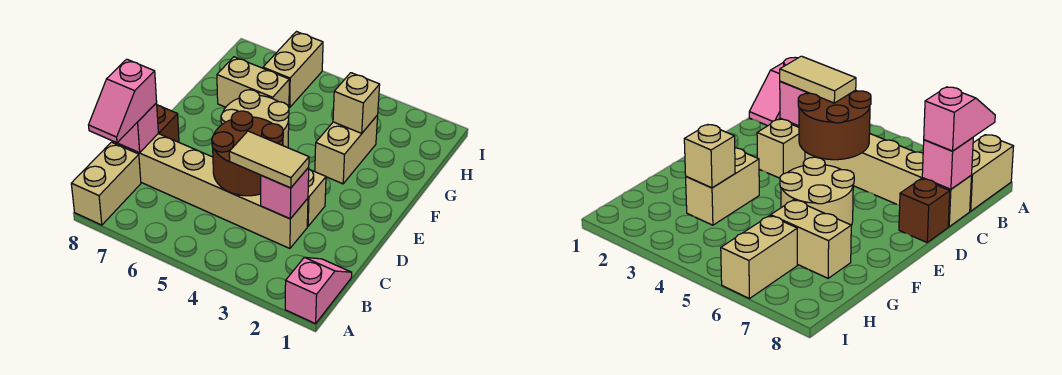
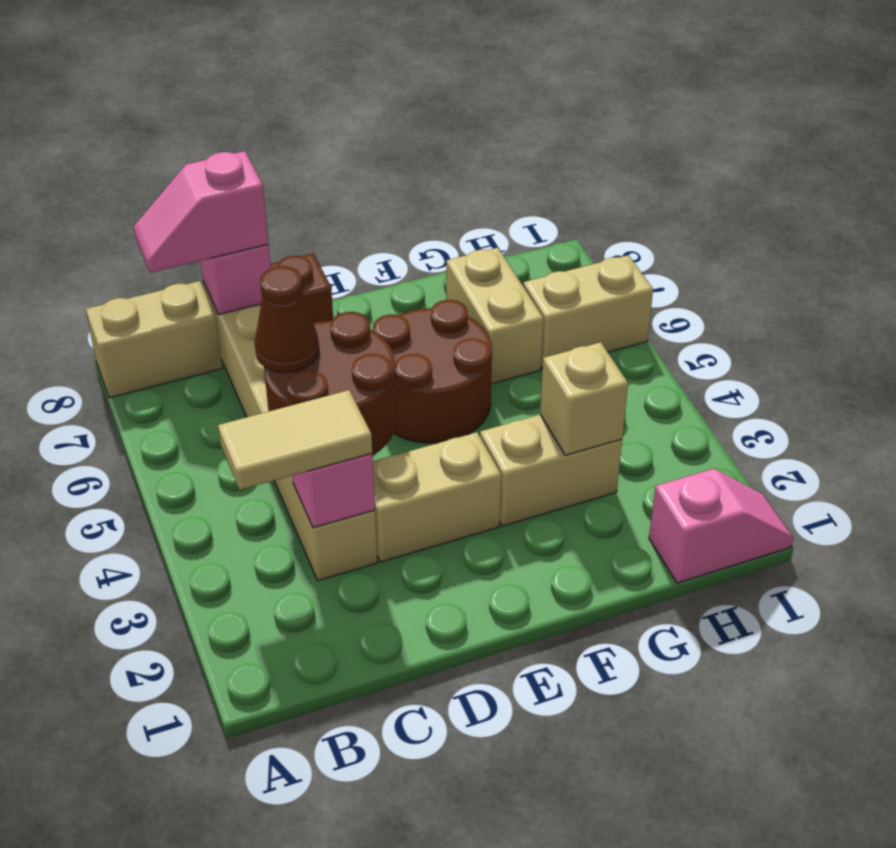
pink slope A1:B1 level 1 top A -> pink slope H1:I1 level 1 top H
tan tile C3:C4 level 3 -> tan tile B3:C3 level 3
none -> brown cone C5 level 3
tan brick D3 level 1 -> tan brick D3:E3 level 1
tan round brick E5:F6 level 1 -> brown round brick E5:F6 level 1

